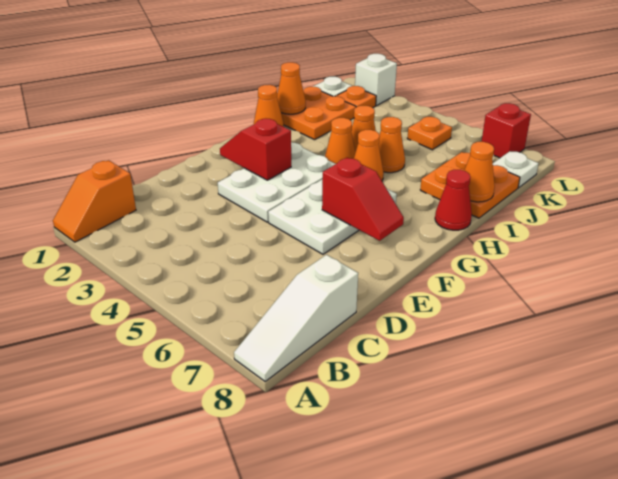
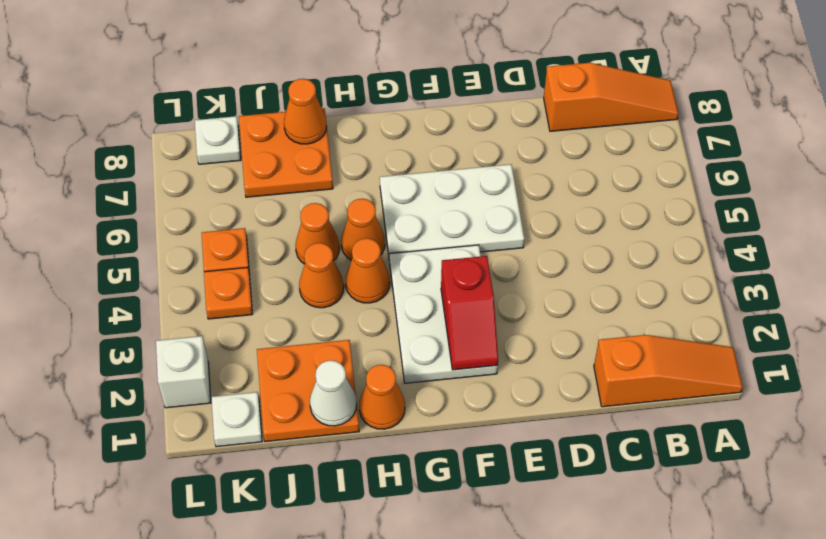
orange slope A1:B1 level 1 top B -> orange slope A1:C1 level 1 top C
white slope A8:C8 level 1 top C -> orange slope A8:C8 level 1 top C
white plate E3:G4 level 1 -> white plate F2:G4 level 1
red slope F6:F7 level 2 top 6 -> none
red cone H8 level 1 -> none
orange cone I1 level 2 -> white cone I1 level 2
orange plate K2 level 1 -> orange plate K4 level 1
red brick L7 level 1 -> none

